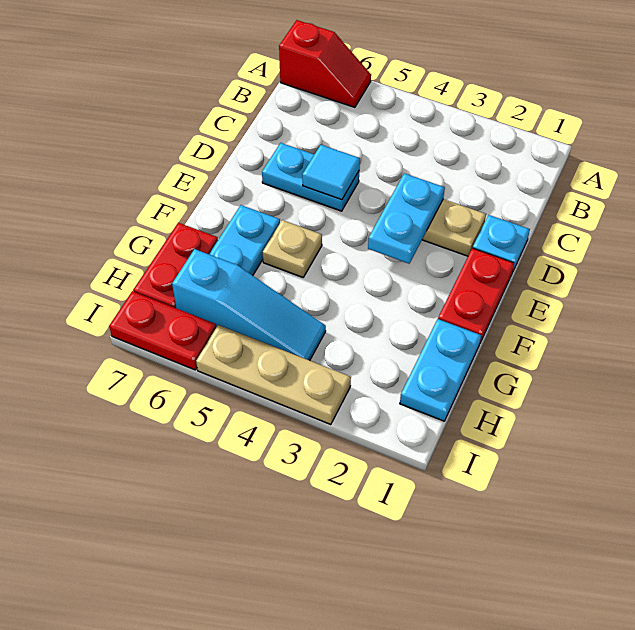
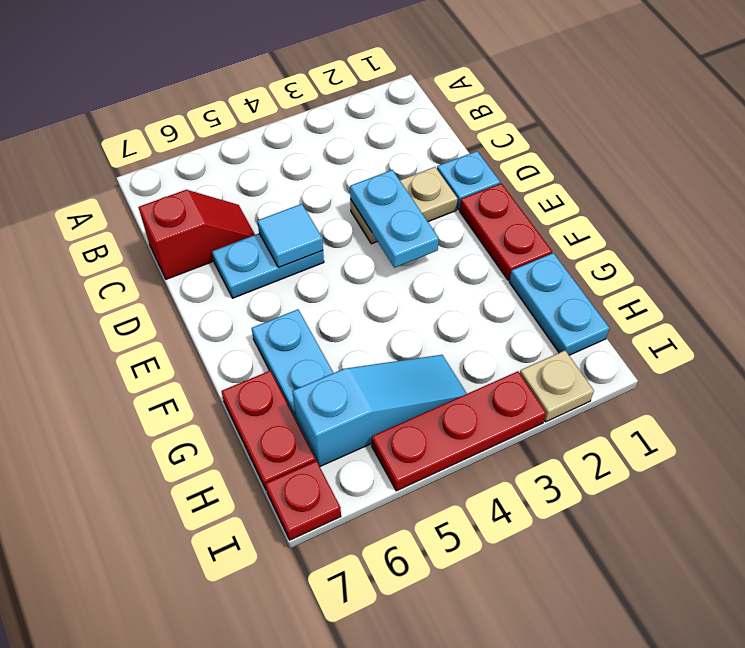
red slope A6:A7 level 1 top 7 -> red slope C6:C7 level 1 top 7
tan plate F5 level 1 -> tan plate I2 level 1
tan plate I3:I5 level 1 -> red plate I3:I5 level 1
red plate I6:I7 level 1 -> red plate I7 level 1

